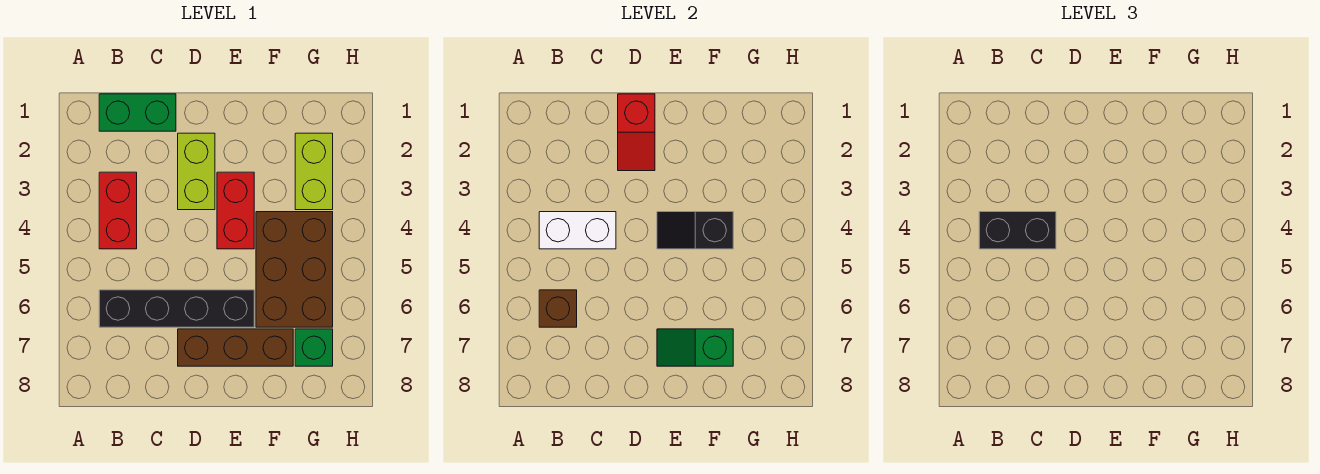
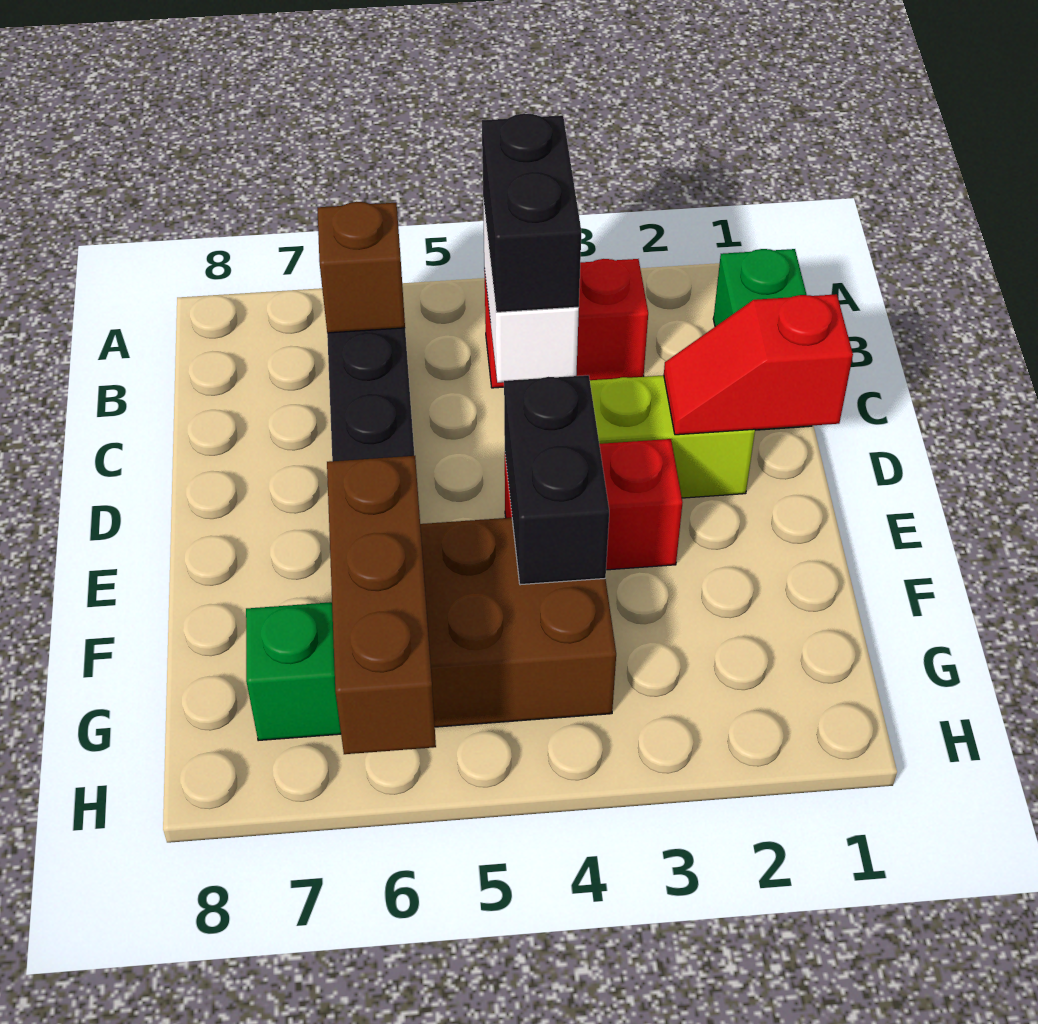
brown brick D7:F7 level 1 -> brown brick F6:H6 level 2
black slope E4:F4 level 2 top F -> black brick E4:F4 level 2
green slope E7:F7 level 2 top F -> none
lime brick G2:G3 level 1 -> none

